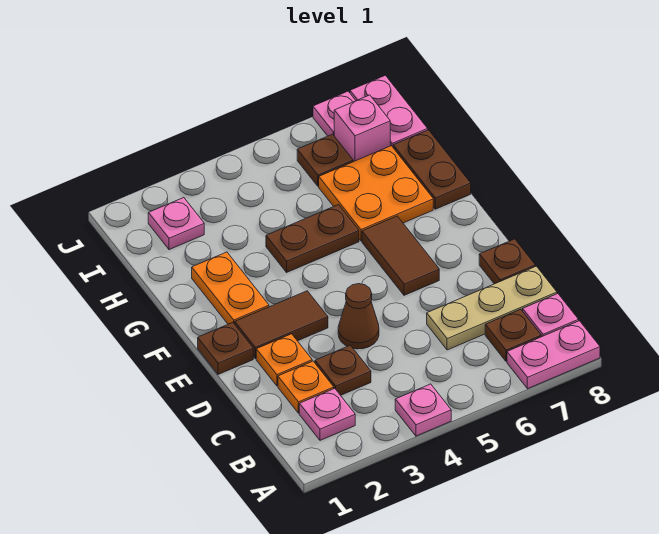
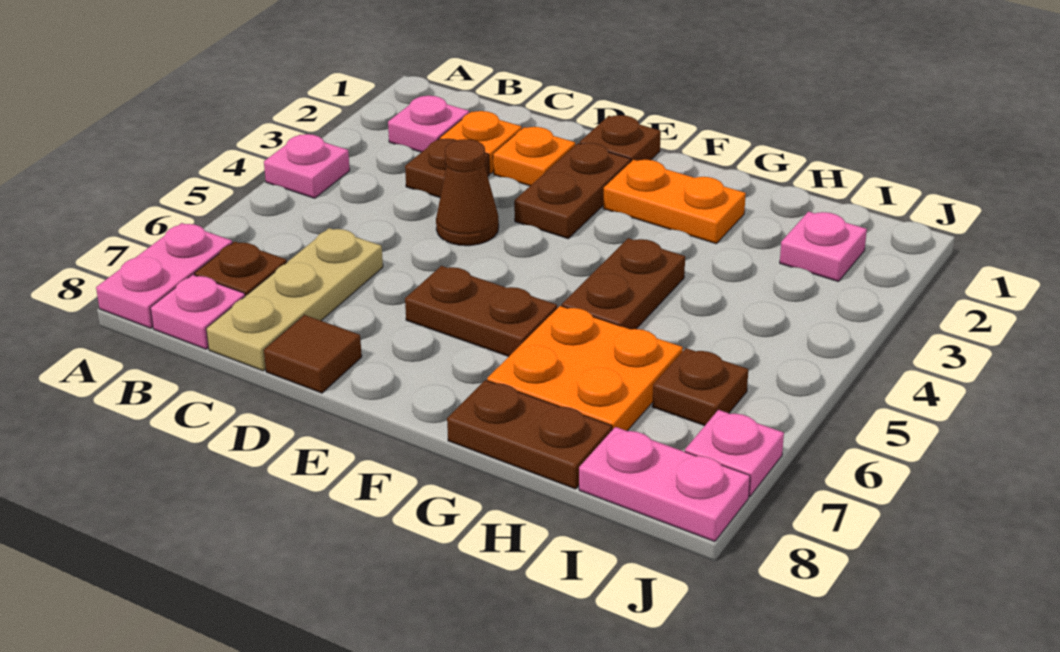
brown plate D8 level 1 -> brown tile D8 level 1
brown tile E2:E3 level 1 -> brown plate E2:E3 level 1
brown tile E6:F6 level 1 -> brown plate E6:F6 level 1
pink brick I7 level 1 -> none

